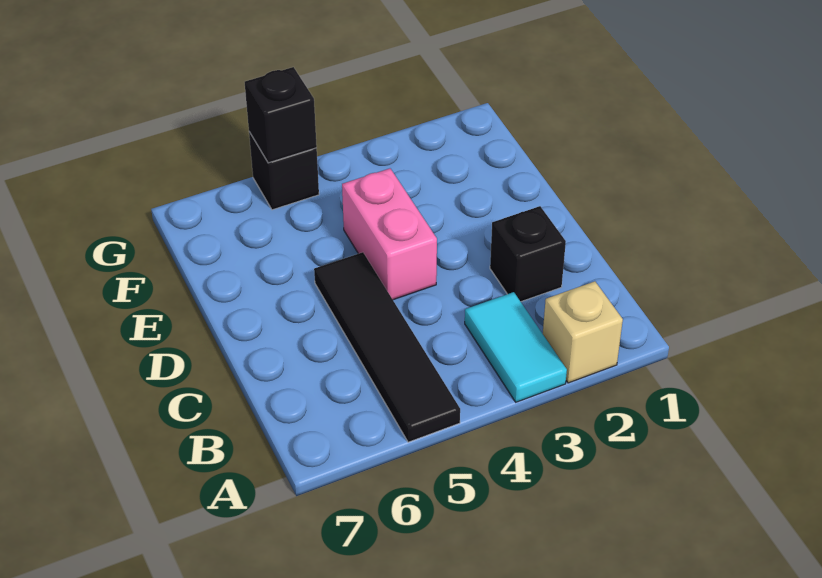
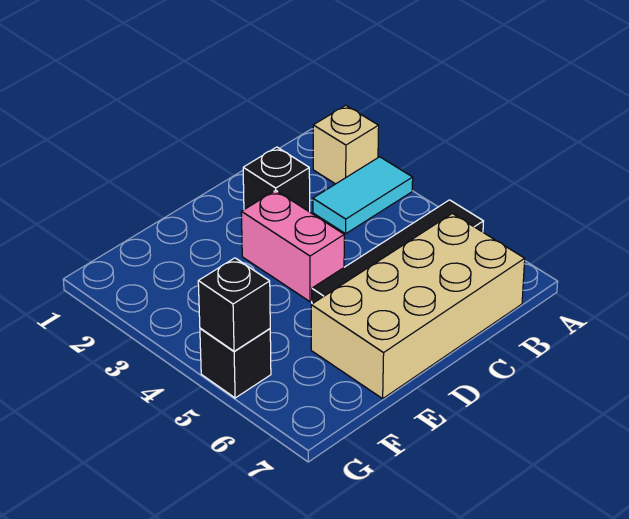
none -> tan brick B6:E7 level 1
pink brick D4:E4 level 1 -> pink brick D3:D4 level 1

